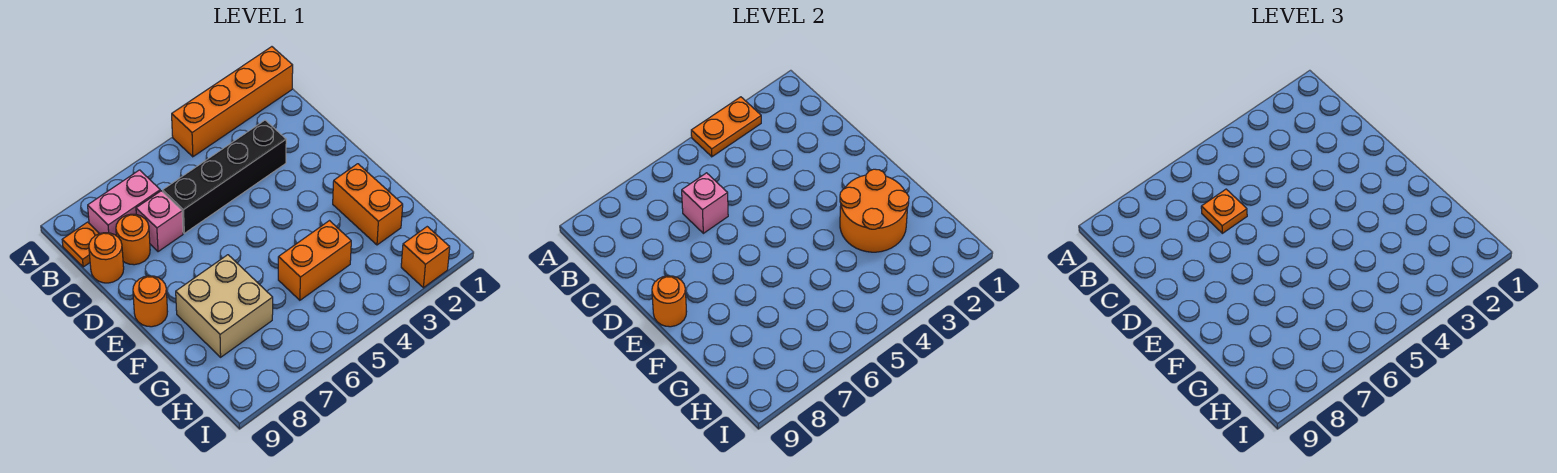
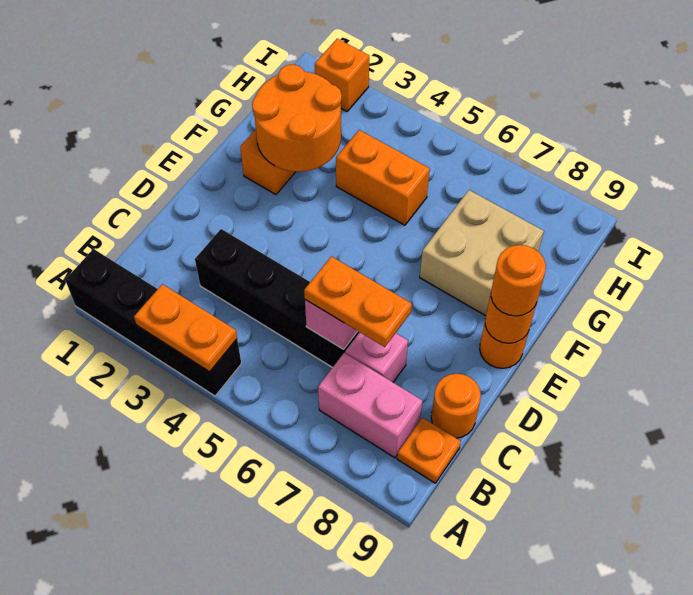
orange brick A1:A4 level 1 -> black brick A1:A4 level 1
orange plate C6 level 3 -> orange plate C6:C7 level 3
orange round brick C8 level 1 -> orange round brick E9 level 3

